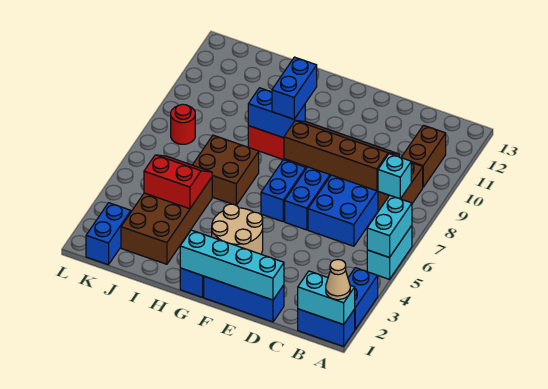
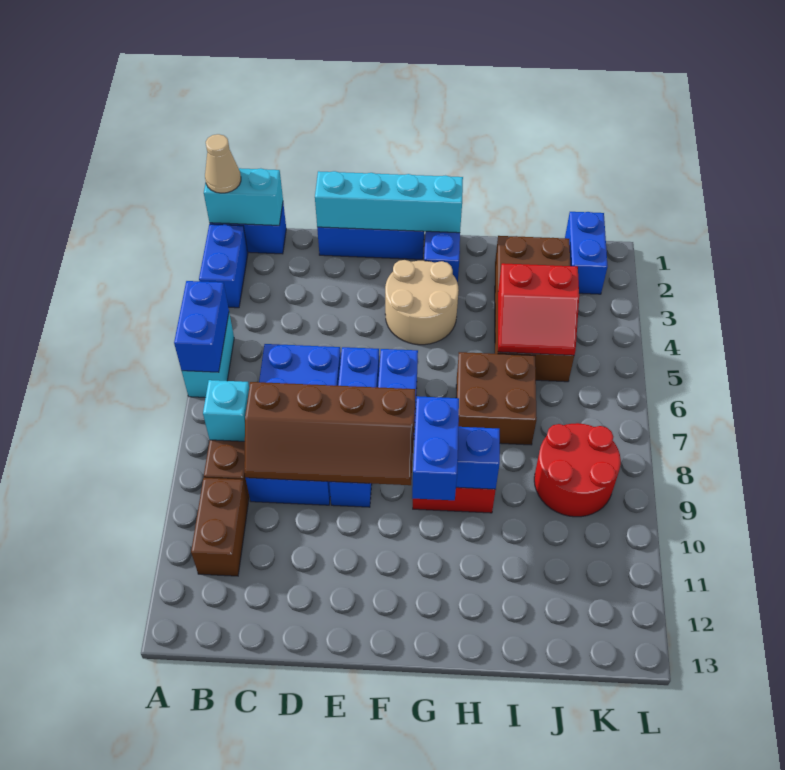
cyan brick A5:A6 level 2 -> blue brick A5:A6 level 2
red round brick K8 level 1 -> red round brick J8:K9 level 1

